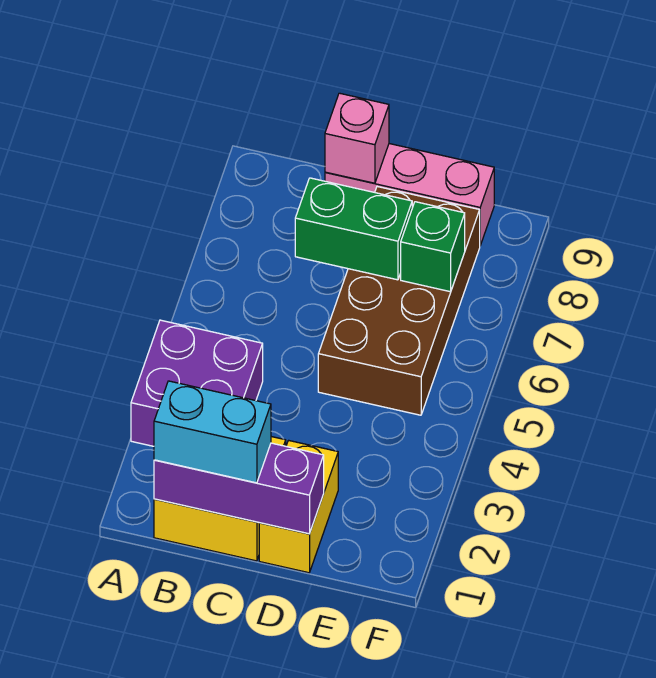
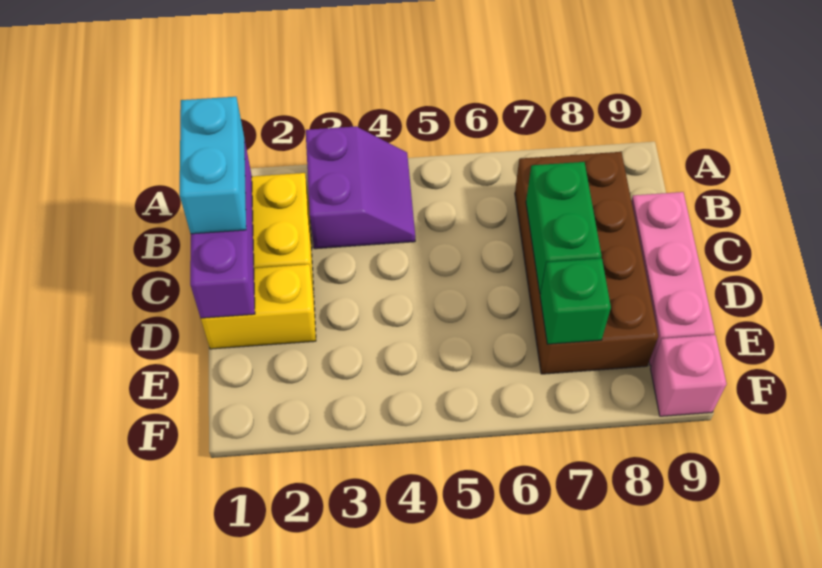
purple brick A3:B4 level 1 -> purple slope A3:B4 level 1 top 3
pink brick C9 level 2 -> pink brick F9 level 1
brown brick D5:E8 level 1 -> brown brick B7:E8 level 1

